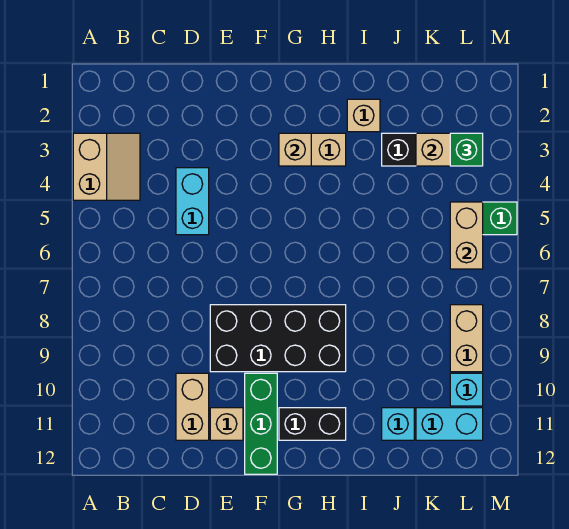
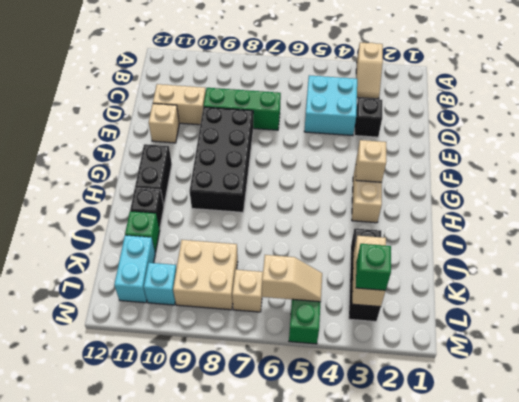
tan slope A3:B4 level 1 top A -> tan slope A3:B3 level 1 top A
none -> black brick D3 level 1
cyan brick D4:D5 level 1 -> cyan brick C4:D5 level 1
green brick F10:F12 level 1 -> green brick D7:D9 level 1
tan brick I2 level 1 -> tan brick L7 level 1
none -> black brick I11 level 1
cyan brick J11 level 1 -> green brick J11 level 1
tan brick L5:L6 level 2 -> tan slope L5:L6 level 2 top 6
tan brick L8:L9 level 1 -> tan brick K8:L9 level 1

